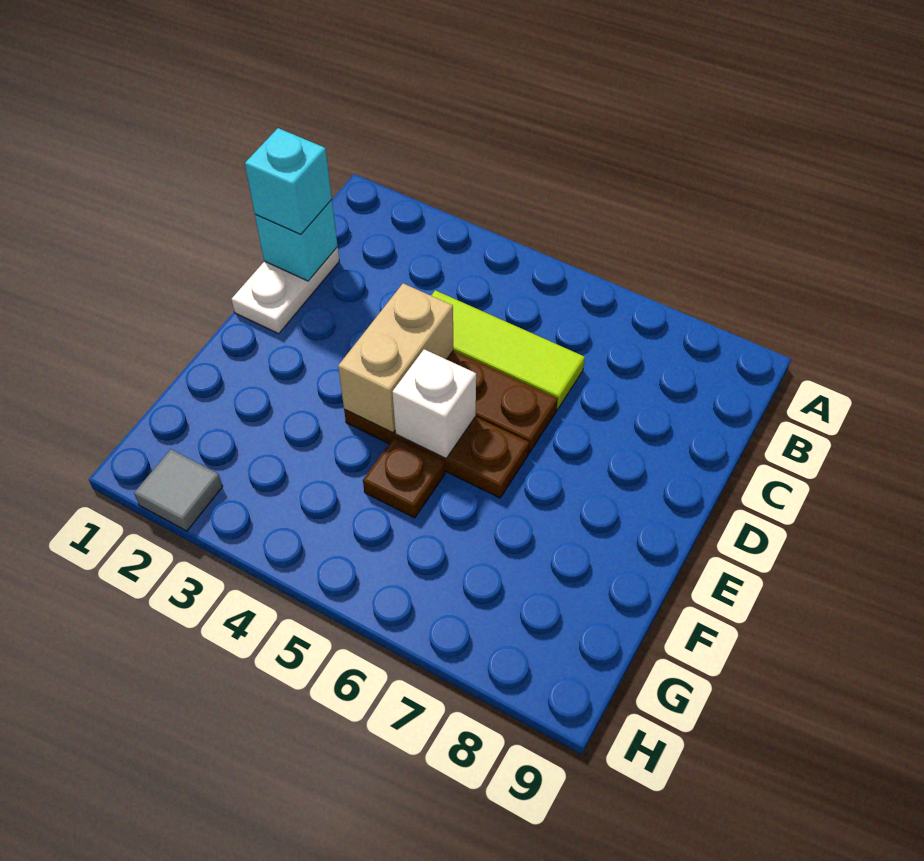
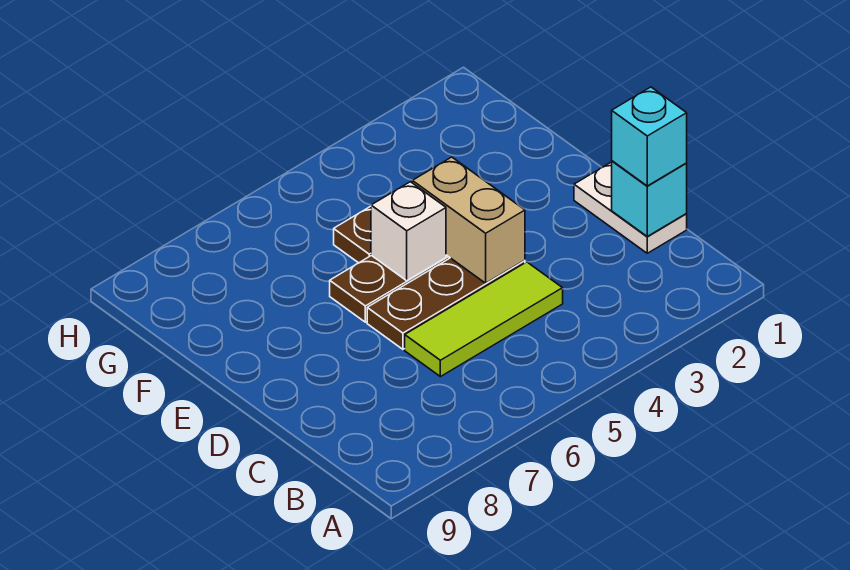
grey tile H2 level 1 -> none

